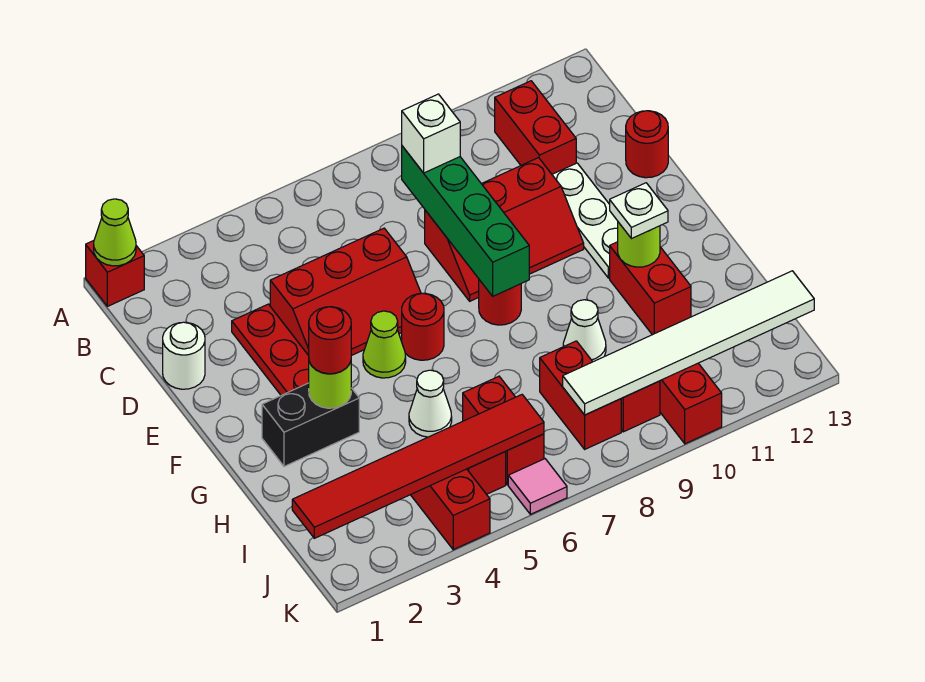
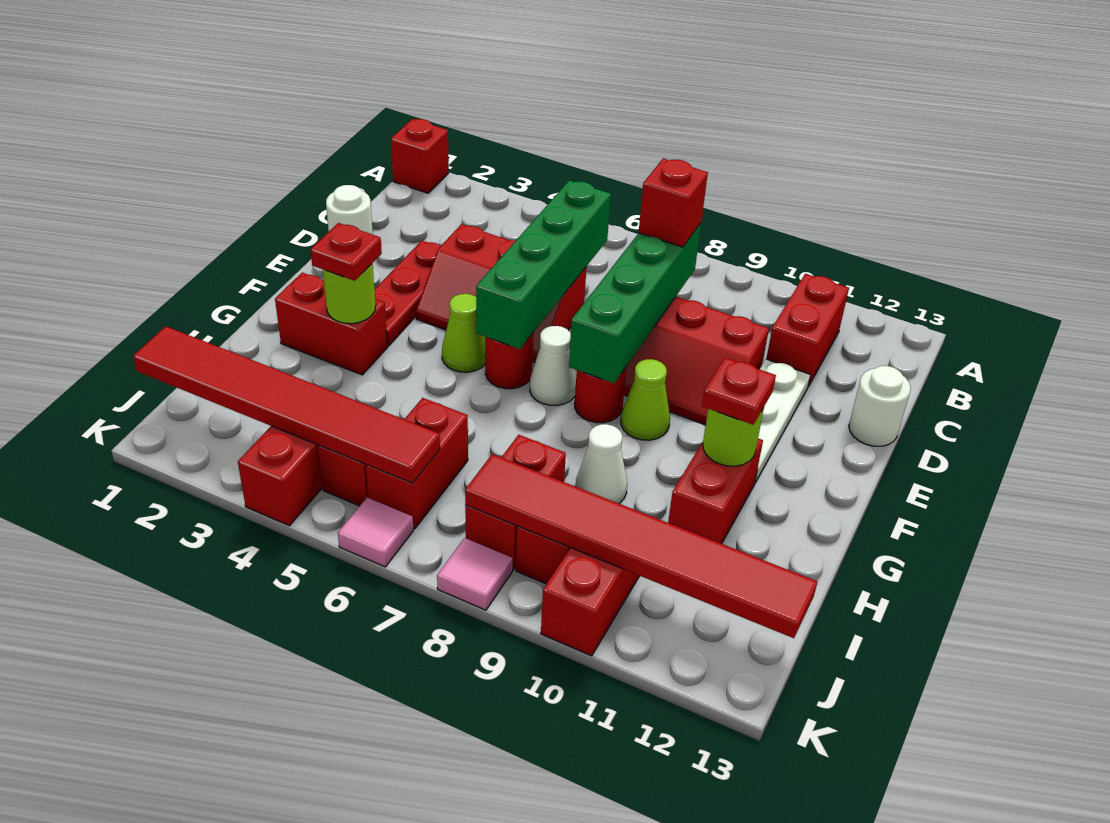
lime cone A1 level 2 -> lime cone F9 level 1
none -> green brick C6:F6 level 2
white brick C8 level 3 -> red brick C8 level 3
red round brick D13 level 1 -> white round brick D13 level 1
black brick G2:G3 level 1 -> red brick G2:G3 level 1
red round brick G3 level 3 -> red plate G3 level 3
white plate G11 level 3 -> red plate G11 level 3
white cone H5 level 1 -> white cone F7 level 1
white tile J8:J13 level 2 -> red tile J8:J13 level 2
none -> pink tile K8 level 1

